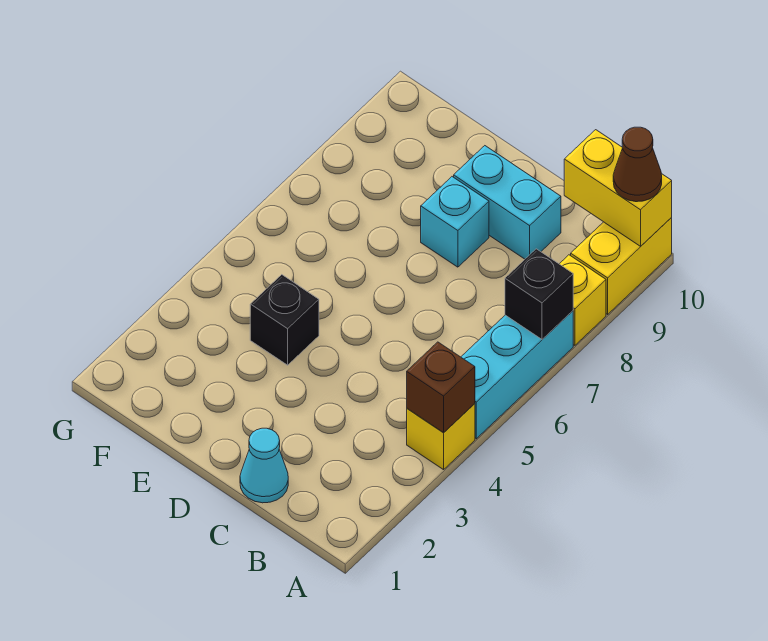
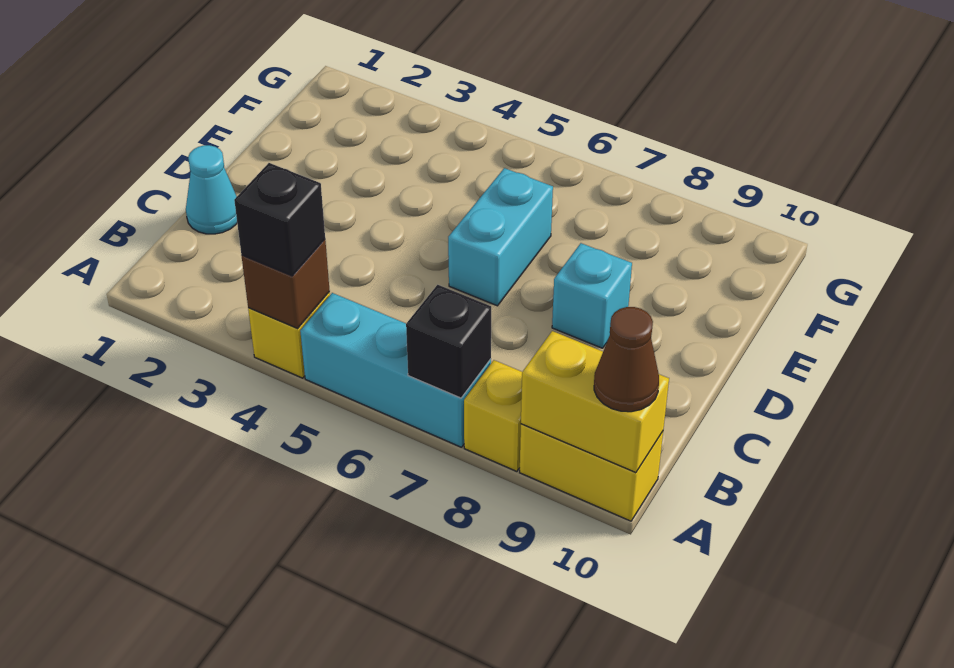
yellow brick A10:B10 level 2 -> yellow brick A9:A10 level 2
cyan brick C9:D9 level 1 -> cyan brick D6:E6 level 1
black brick E4 level 1 -> black brick A4 level 3

